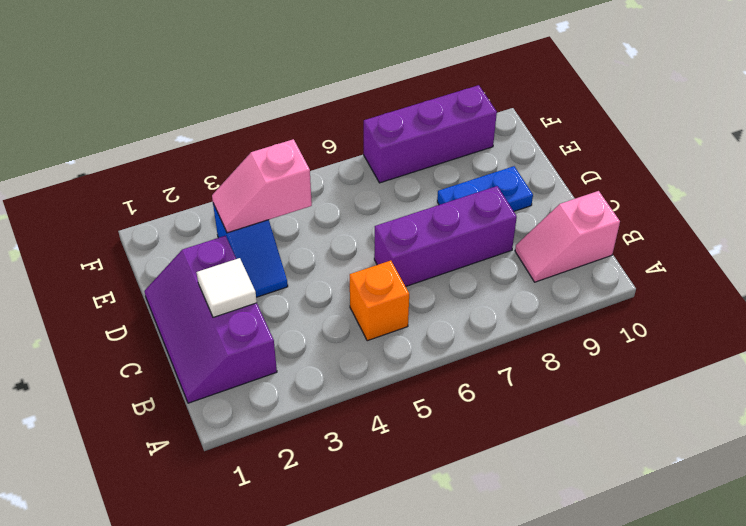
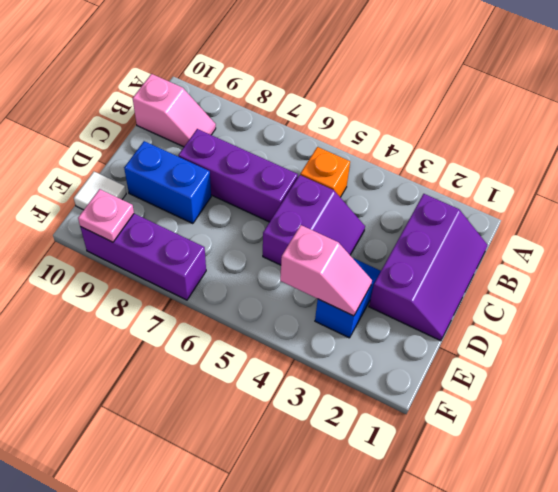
white tile C2 level 2 -> white tile E10 level 1
none -> purple slope C4:D5 level 1 top 5
blue plate D8:D9 level 1 -> blue brick D8:D9 level 1
none -> pink plate F9 level 2

